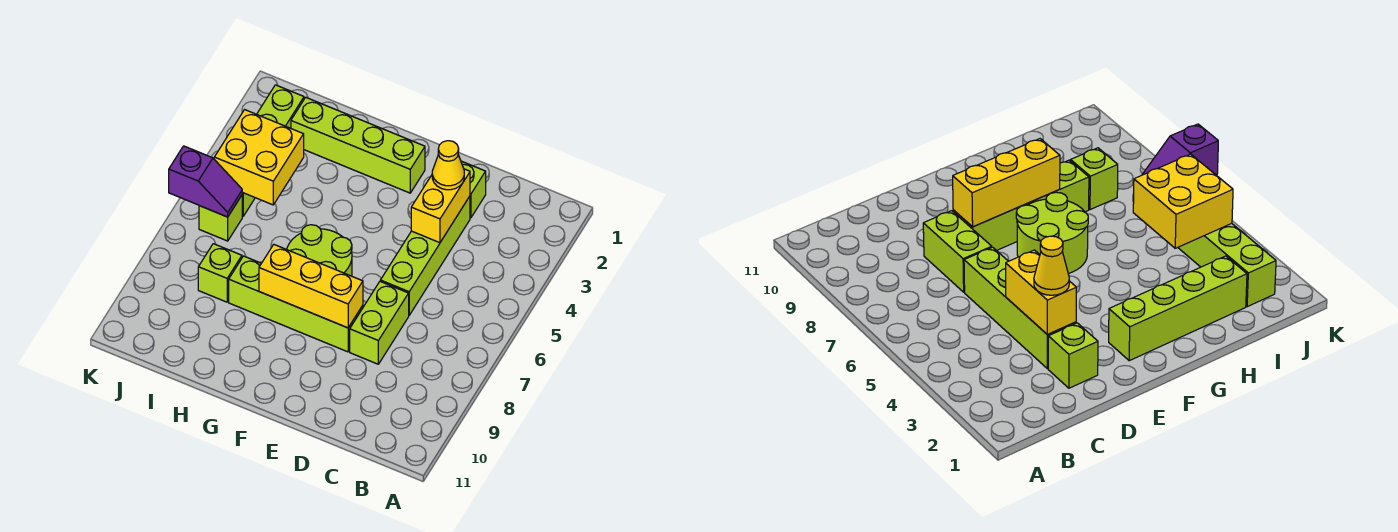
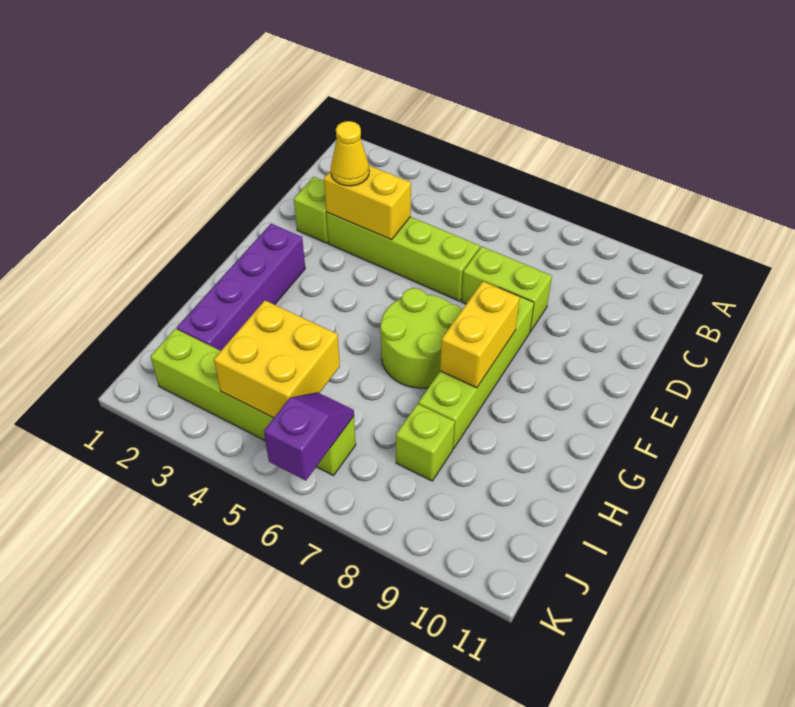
yellow brick E8:G8 level 2 -> yellow brick F8:G8 level 2
lime brick F2:I2 level 1 -> purple brick F2:I2 level 1

